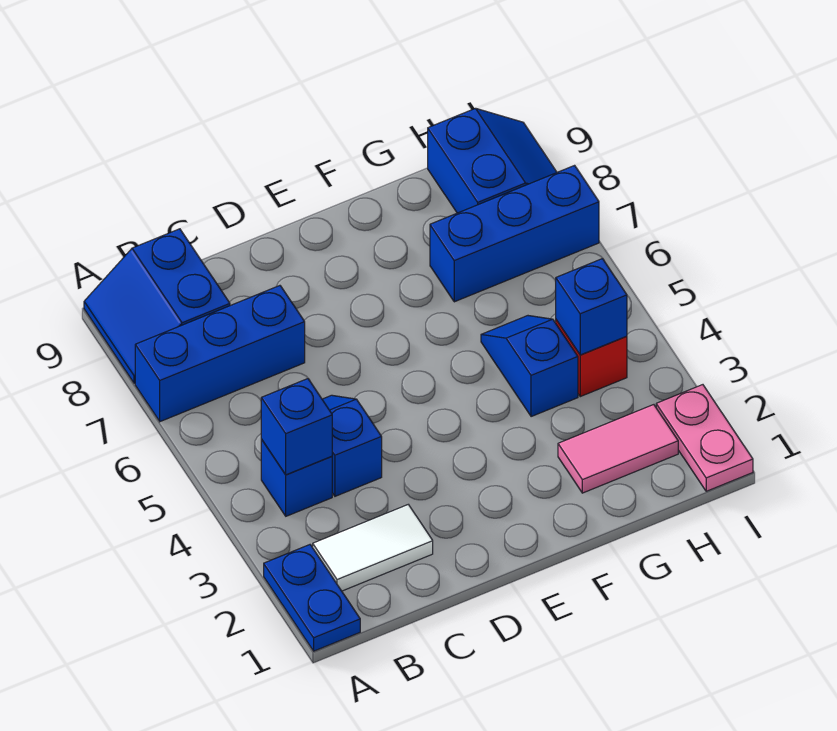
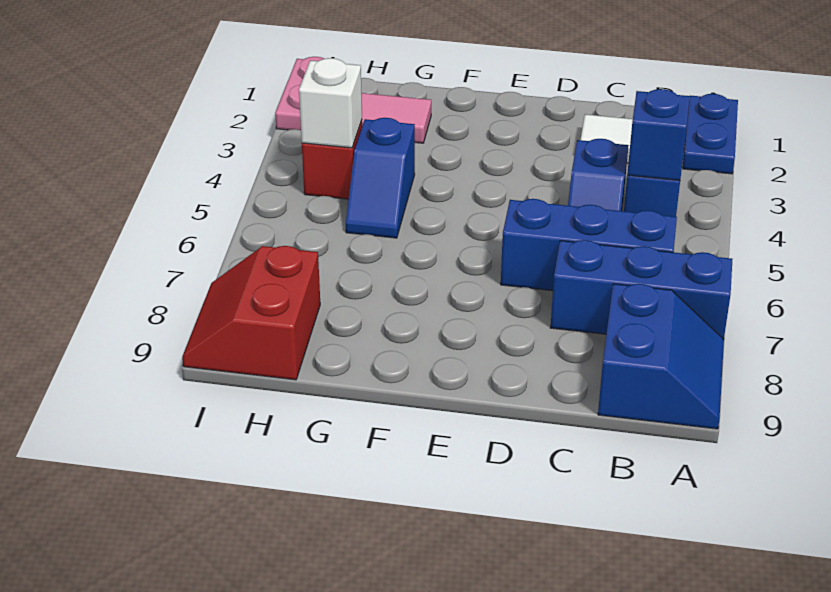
blue brick G7:I7 level 1 -> blue brick B6:D6 level 1
blue brick H4 level 2 -> white brick H4 level 2
blue slope H8:I9 level 1 top H -> red slope H8:I9 level 1 top H

